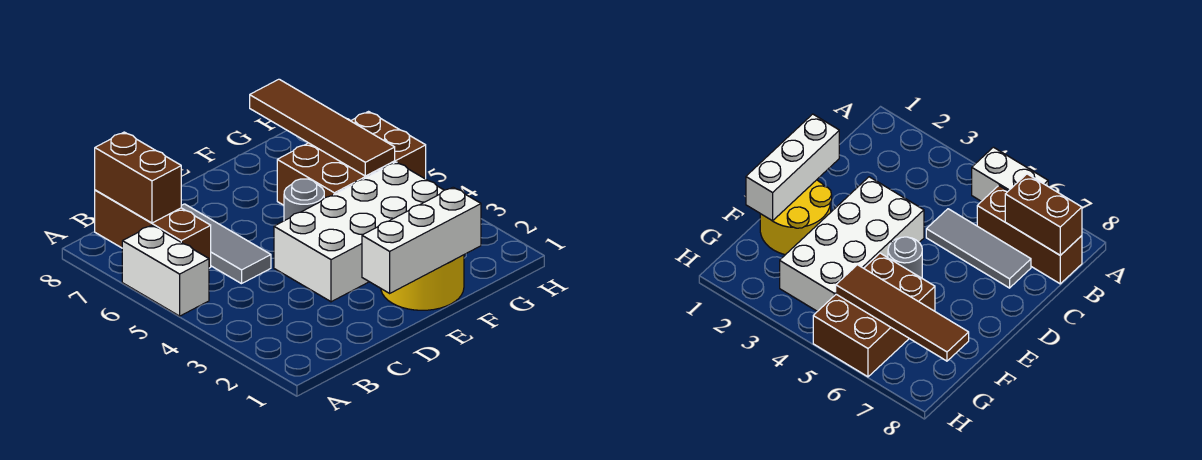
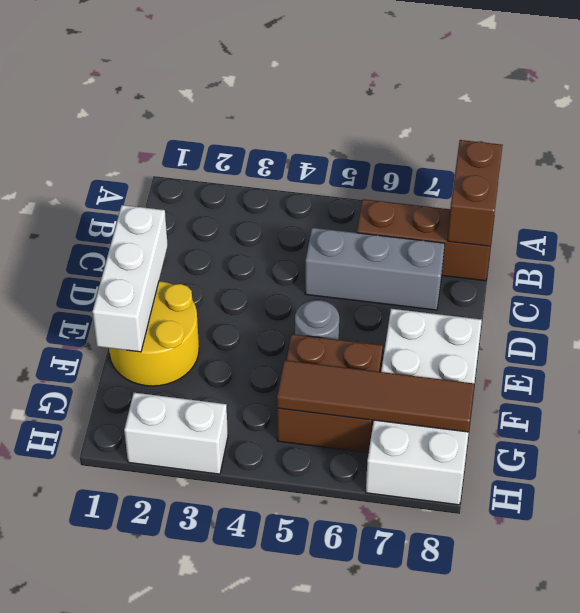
white brick A5:A6 level 1 -> white brick H2:H3 level 1
brown brick B7:B8 level 2 -> brown brick A8:B8 level 2
grey tile C5:C7 level 1 -> grey brick C5:C7 level 1
white brick D3:G4 level 1 -> white brick E7:H8 level 1
brown brick F5:H6 level 1 -> brown brick F5:G6 level 1

